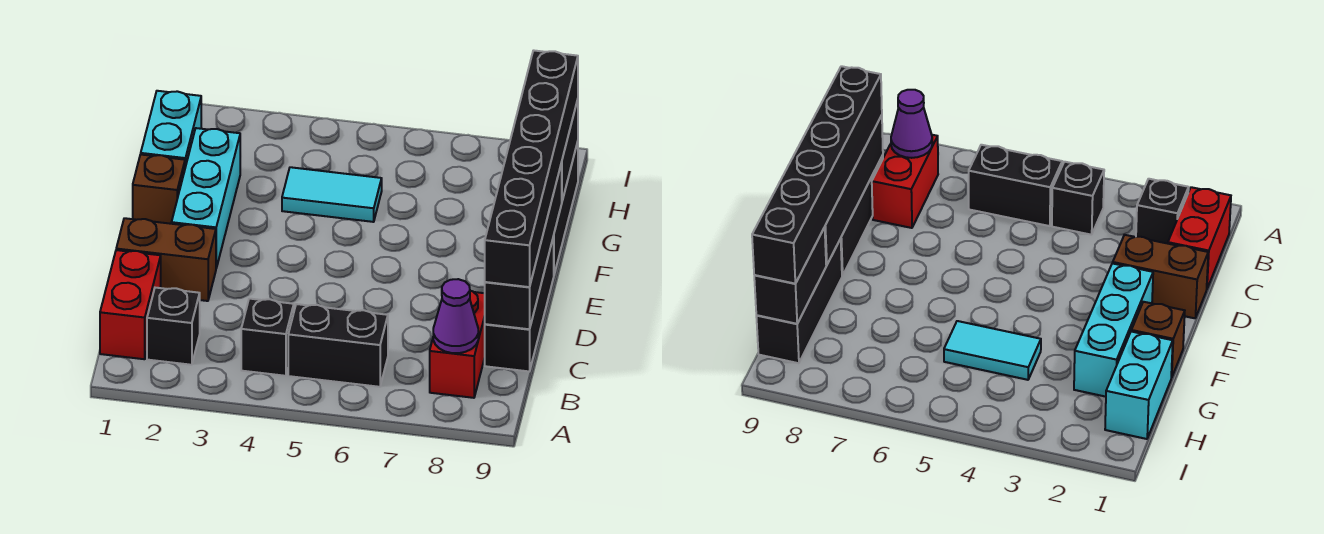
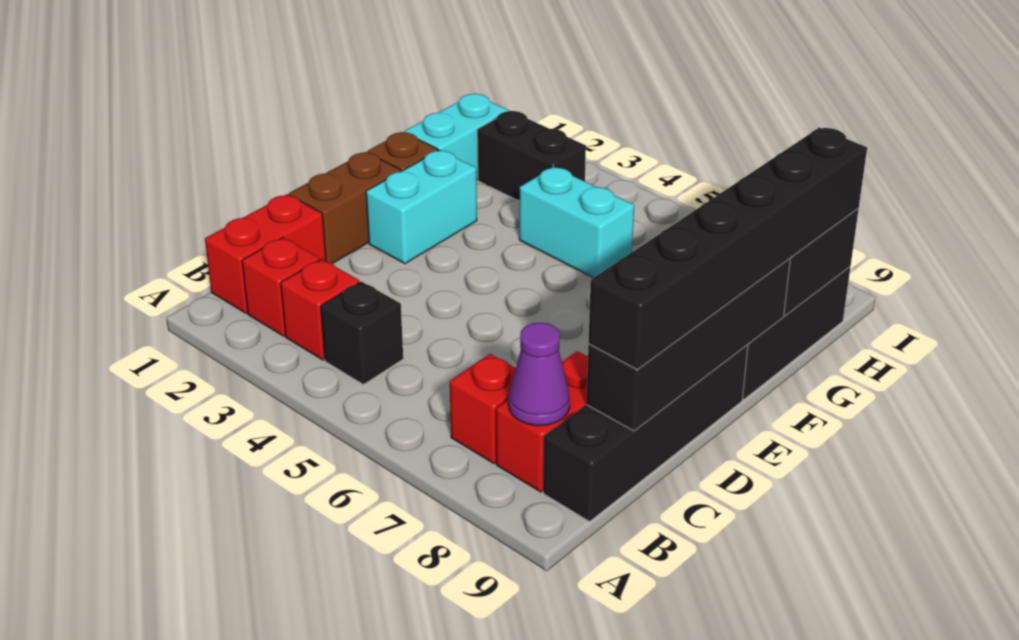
black brick B2 level 1 -> red brick B2 level 1
none -> red brick B3 level 1
black brick B5:B6 level 1 -> black brick H2:H3 level 1
none -> red brick B7 level 1
black brick C9:E9 level 1 -> black brick B9:E9 level 1
brown brick D1:D2 level 1 -> brown brick D1:E1 level 1
cyan brick E2:G2 level 1 -> cyan brick E2:F2 level 1
cyan tile G4:G5 level 1 -> cyan brick G4:G5 level 1

